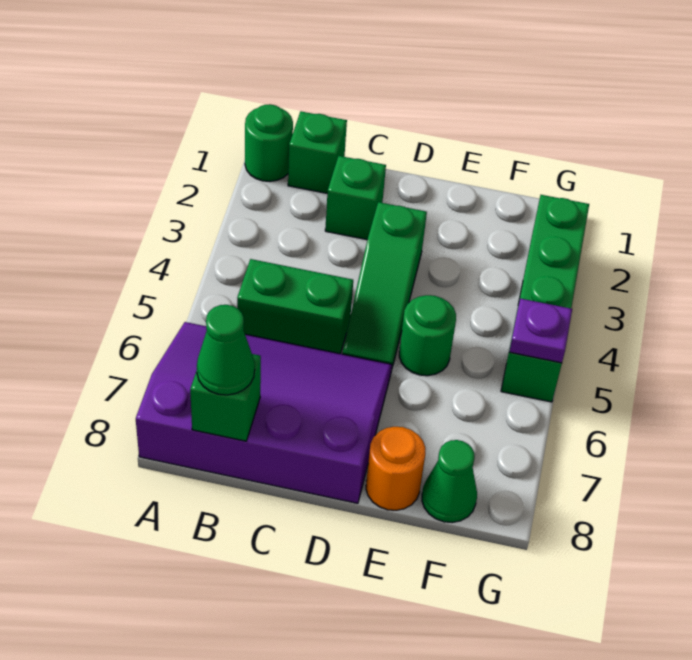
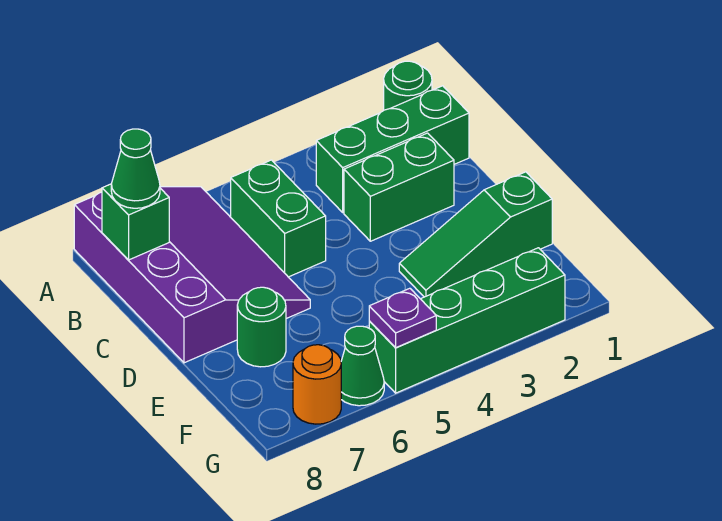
green brick B1 level 1 -> green brick B1:B3 level 1
green brick C2 level 1 -> green brick C2:C3 level 1
green slope D3:D5 level 1 top 3 -> green slope E1:E3 level 1 top 1
green round brick E5 level 1 -> green round brick E7 level 1
orange round brick E8 level 1 -> orange round brick G7 level 1
green cone F8 level 1 -> green cone G6 level 1

